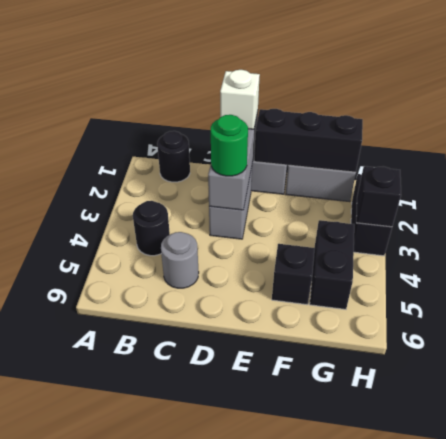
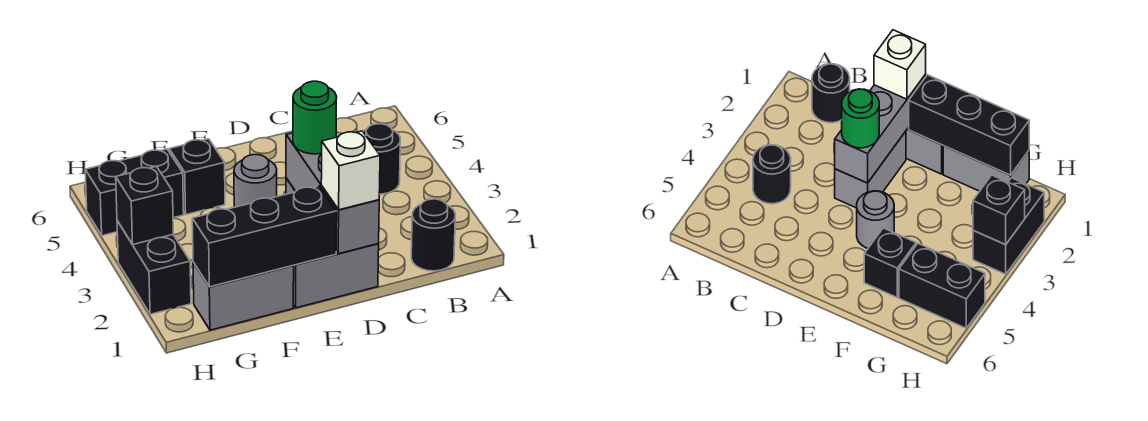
grey round brick C5 level 1 -> grey round brick E4 level 1
black brick G4:G5 level 1 -> black brick G5:H5 level 1

